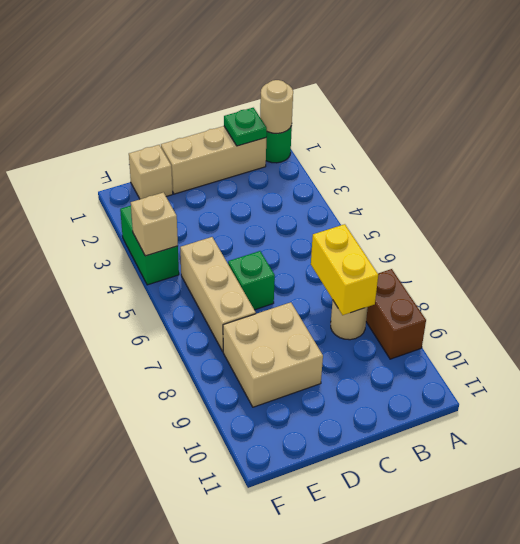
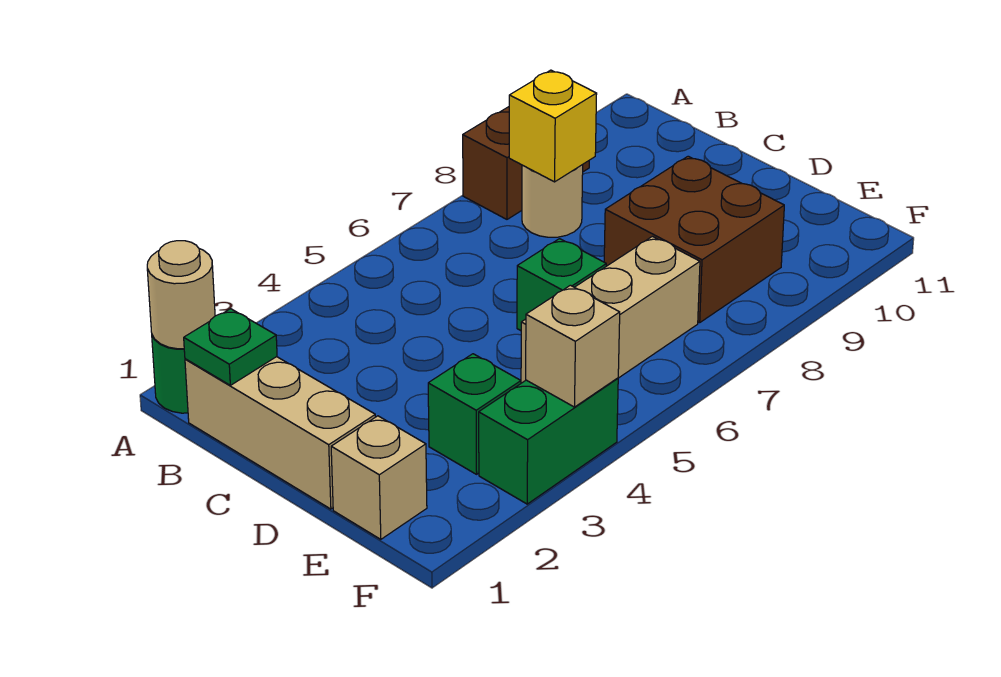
yellow brick B7:B8 level 2 -> yellow brick B8 level 2
tan brick D8:E9 level 1 -> brown brick D8:E9 level 1
none -> green brick E3 level 1

